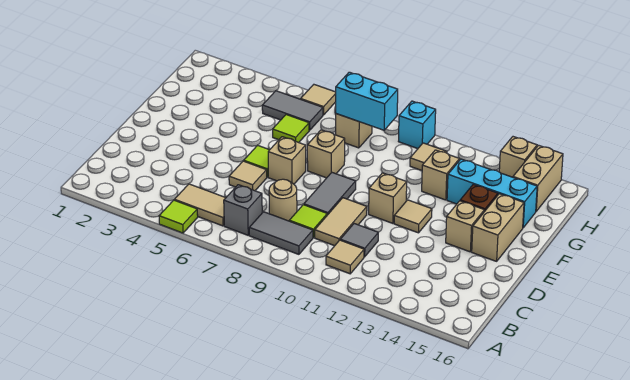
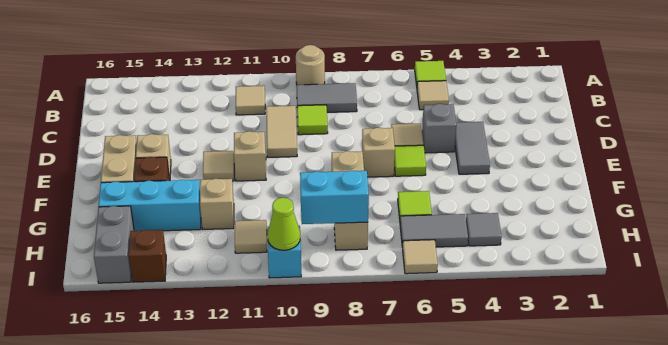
tan tile B5:B6 level 1 -> tan tile B5 level 1
grey brick B7 level 1 -> grey brick D5 level 1
tan round brick C8 level 1 -> tan round brick A9 level 1
grey tile C11 level 1 -> grey tile H4 level 1
grey tile D9:E9 level 1 -> grey tile D4:E4 level 1
tan brick H15:I15 level 1 -> grey brick H15:I15 level 1
none -> lime cone I10 level 2
tan brick I14 level 1 -> brown brick I14 level 1

